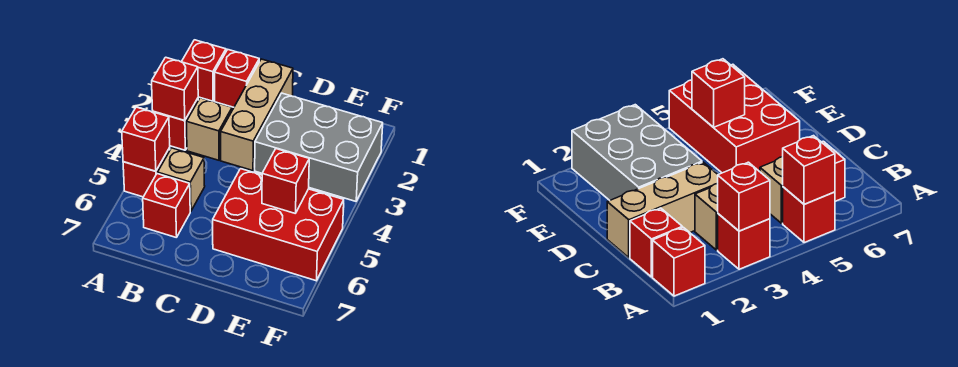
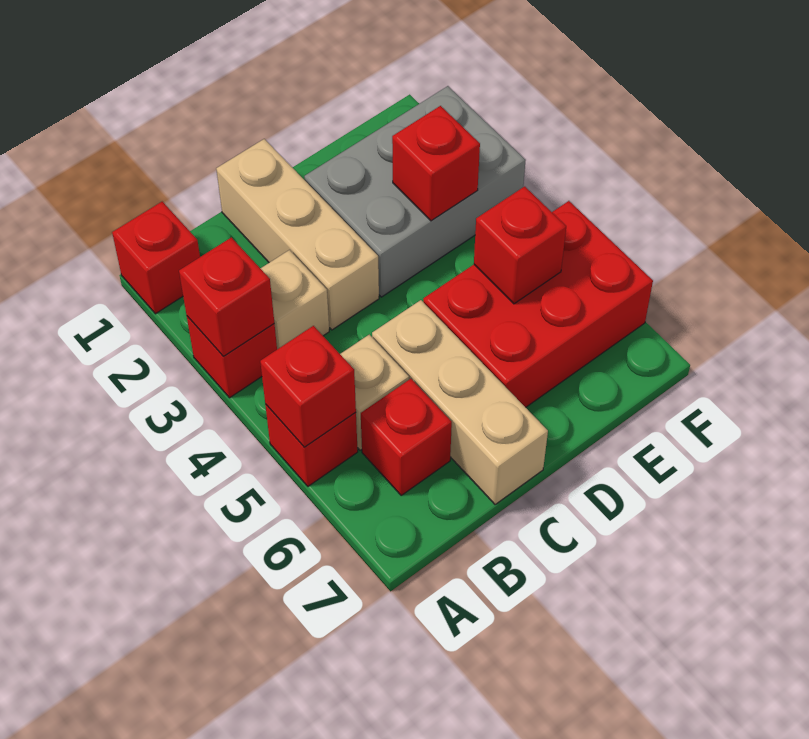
red brick B1 level 1 -> red brick E3 level 2
none -> tan brick C5:C7 level 1

